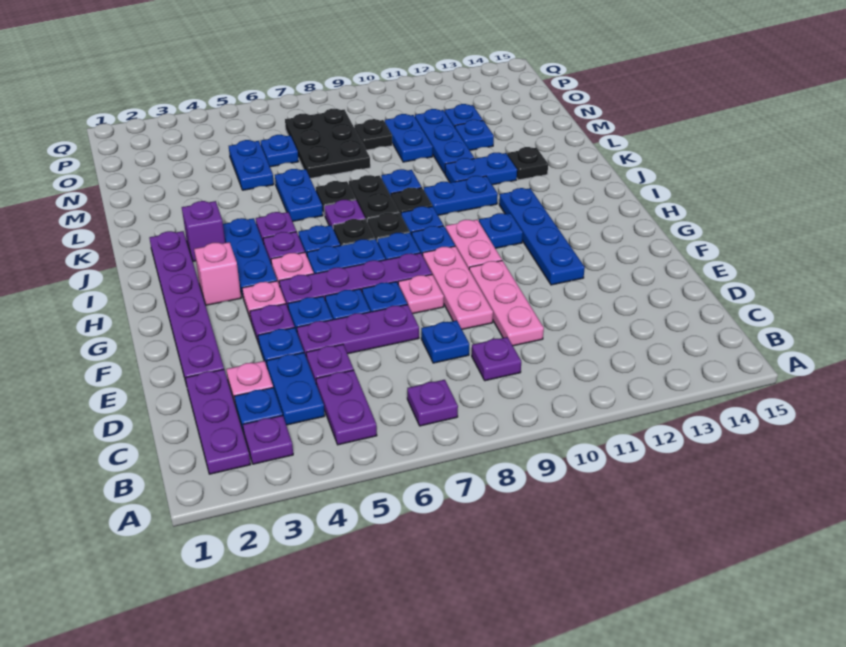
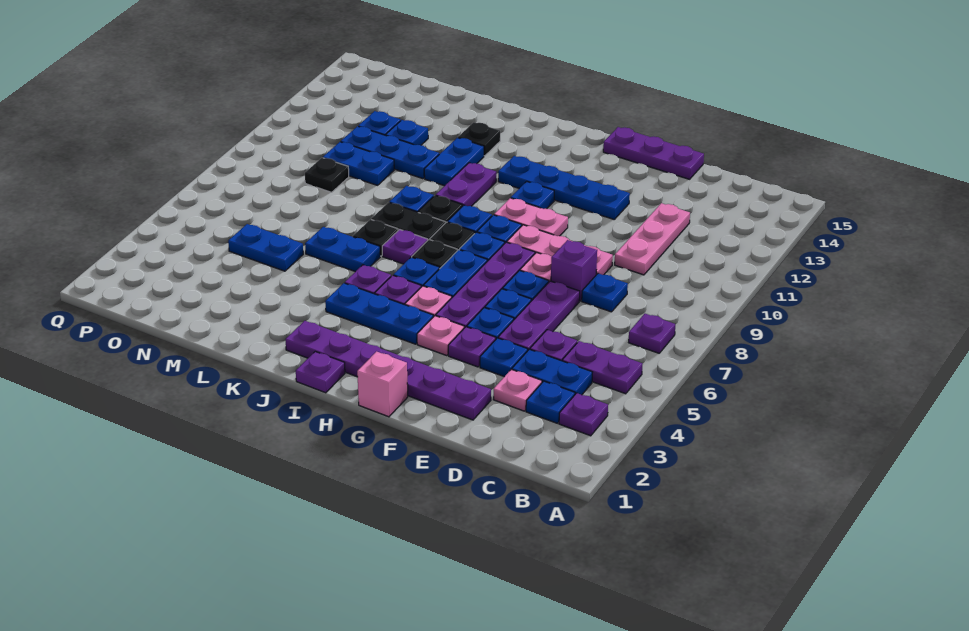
purple plate B2:D2 level 1 -> purple plate E15:G15 level 1
purple plate C9 level 1 -> purple plate I1 level 1
pink plate D10:F10 level 1 -> pink plate D10:D12 level 1
pink brick H3 level 1 -> pink brick G1 level 1
purple brick J3 level 1 -> purple brick E8 level 1
blue plate J10:J11 level 1 -> purple plate J10:J11 level 1
black plate M7:O8 level 1 -> none
blue plate N6 level 1 -> none

